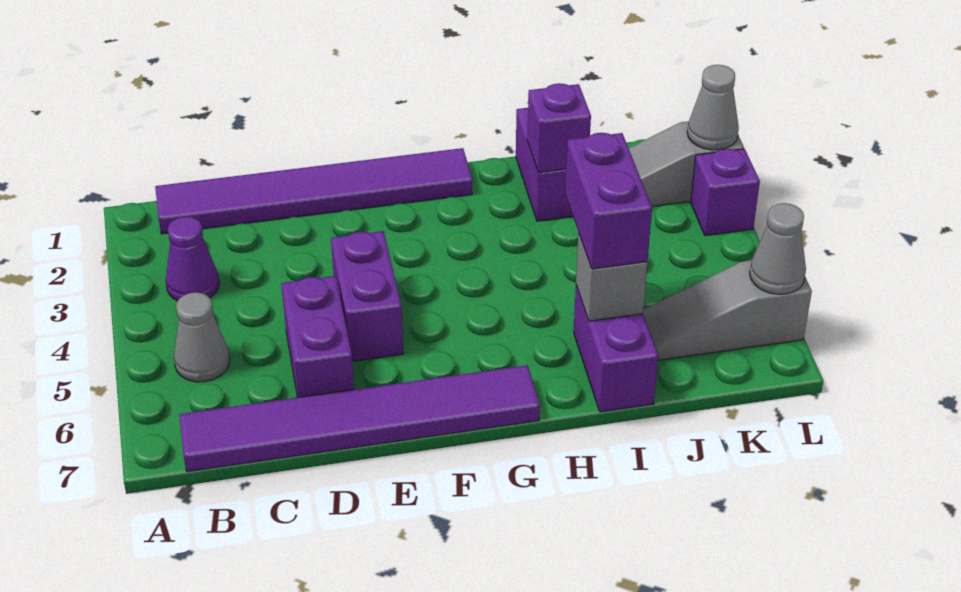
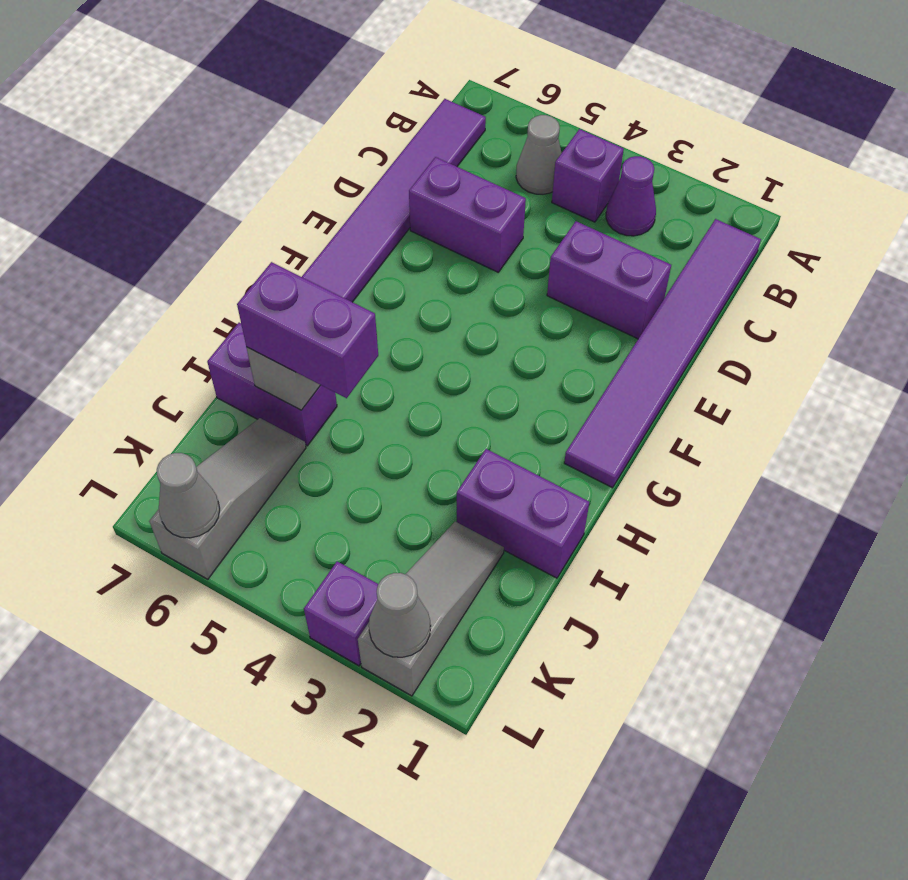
purple brick E4:E5 level 1 -> purple brick D2:D3 level 1
purple brick I2 level 2 -> purple brick B4 level 1

